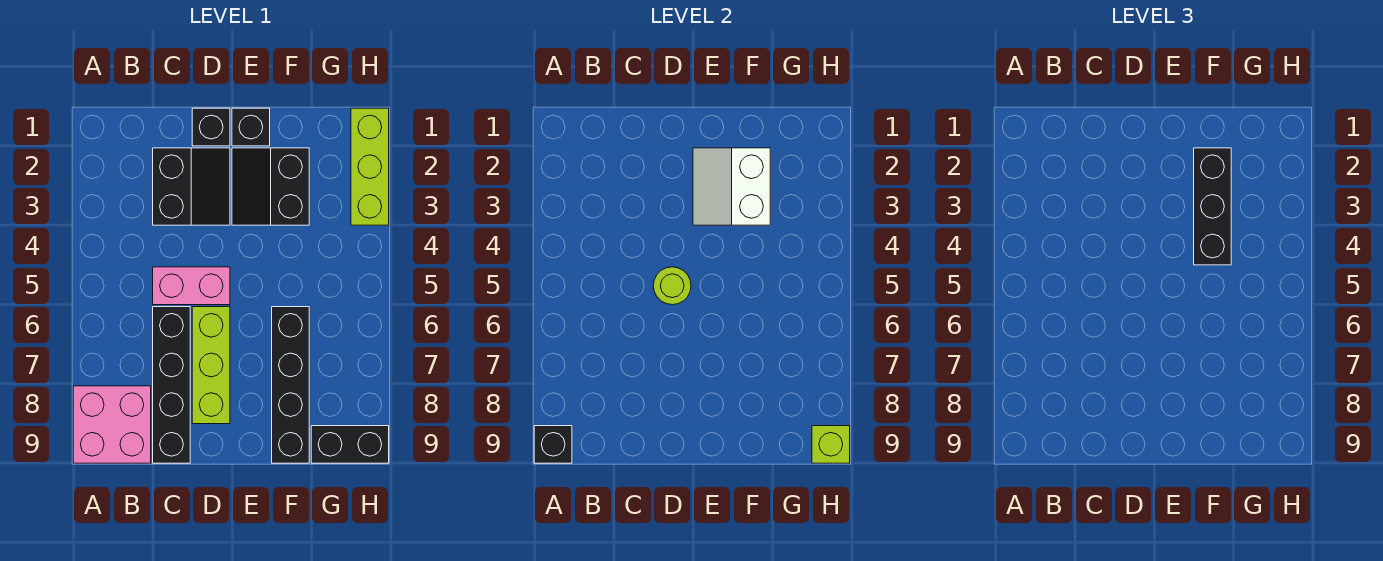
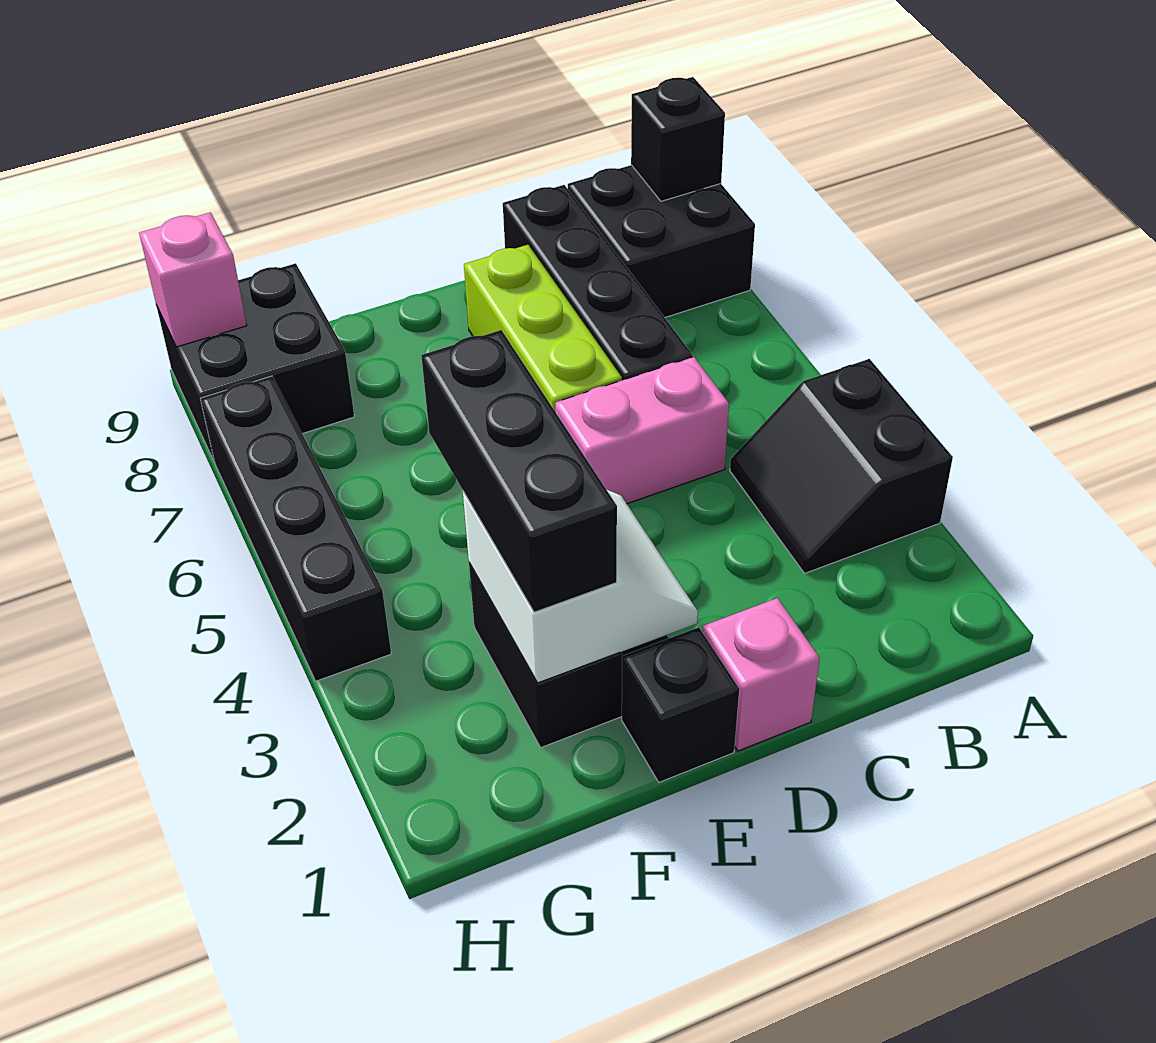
pink brick A8:B9 level 1 -> black brick A8:B9 level 1
black slope C2:D3 level 1 top C -> black slope A3:B4 level 1 top A
black brick D1 level 1 -> pink brick D1 level 1
lime round brick D5 level 2 -> none
black brick F6:F9 level 1 -> black brick H4:H7 level 1
black brick G9:H9 level 1 -> black brick G8:H9 level 1
lime brick H1:H3 level 1 -> none
lime brick H9 level 2 -> pink brick H9 level 2

